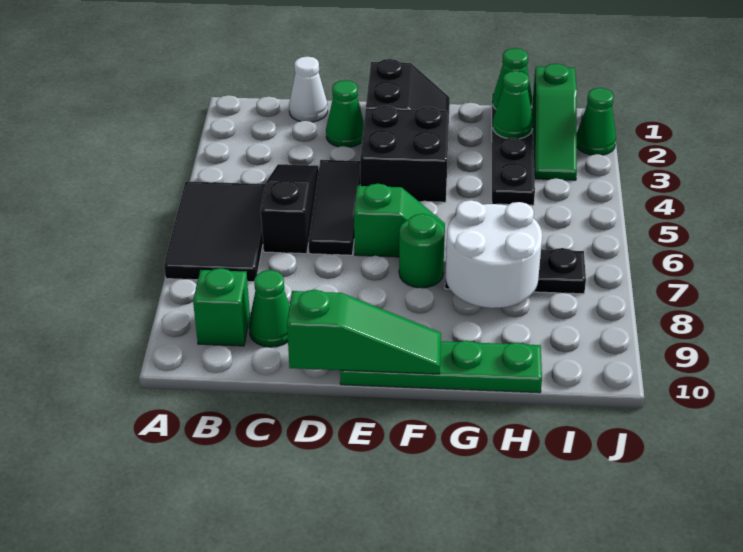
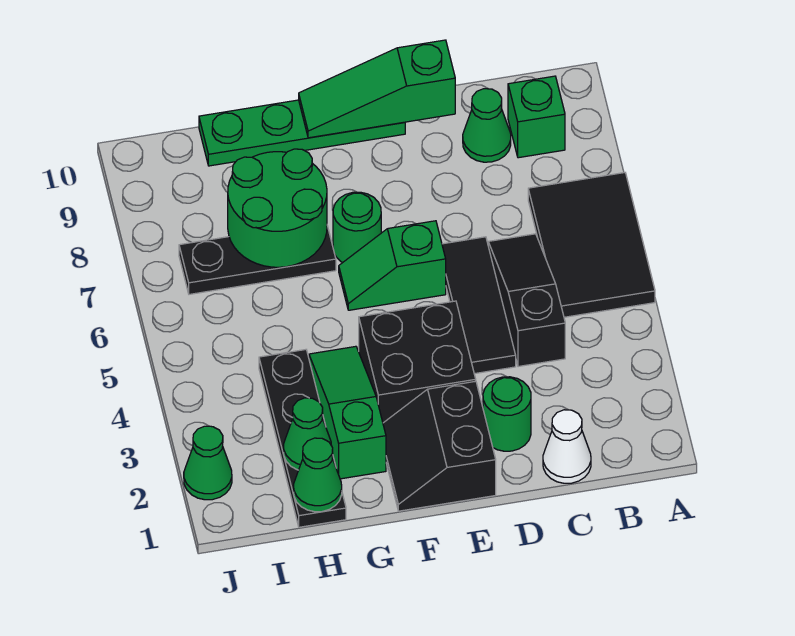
black slope C4:C6 level 1 top 6 -> black slope C4:C6 level 1 top 4
green cone D2 level 1 -> green round brick D2 level 1
white round brick G7:H8 level 2 -> green round brick G7:H8 level 2
green slope I1:I3 level 1 top 1 -> green slope G2:G4 level 1 top 2

